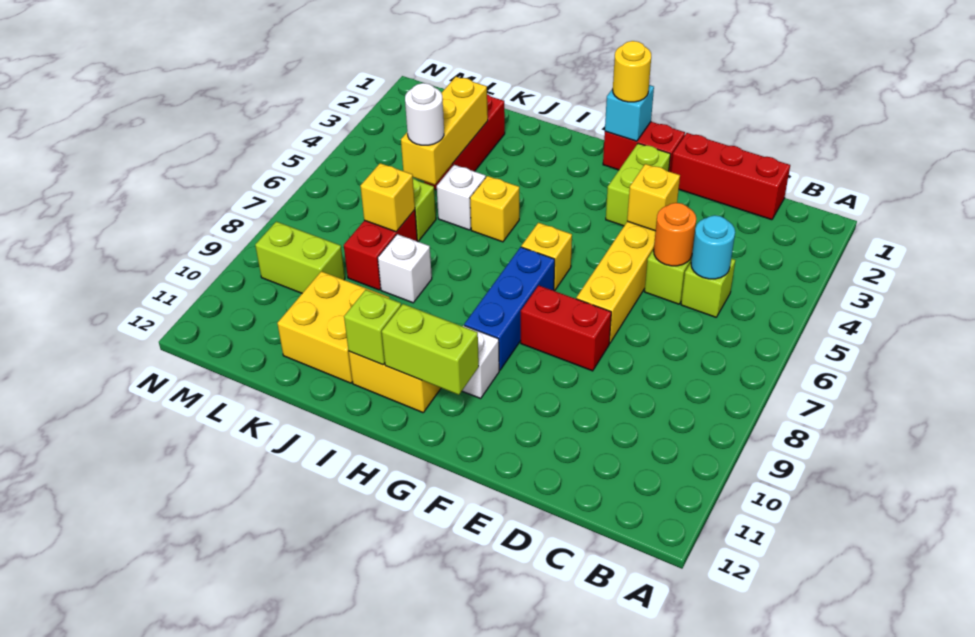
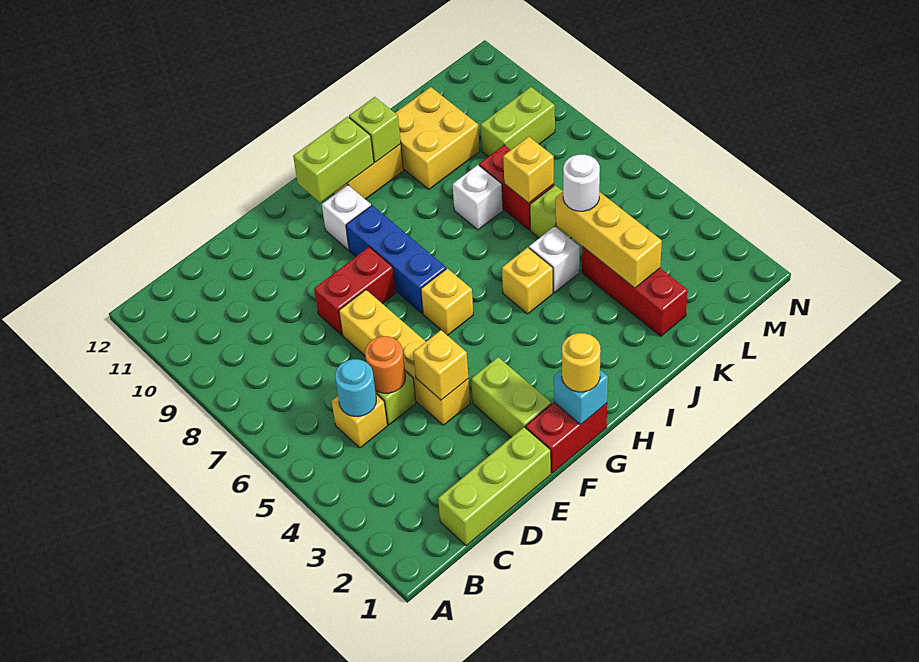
red brick C1:E1 level 1 -> lime brick C1:E1 level 1
lime brick C5 level 1 -> yellow brick C5 level 1

